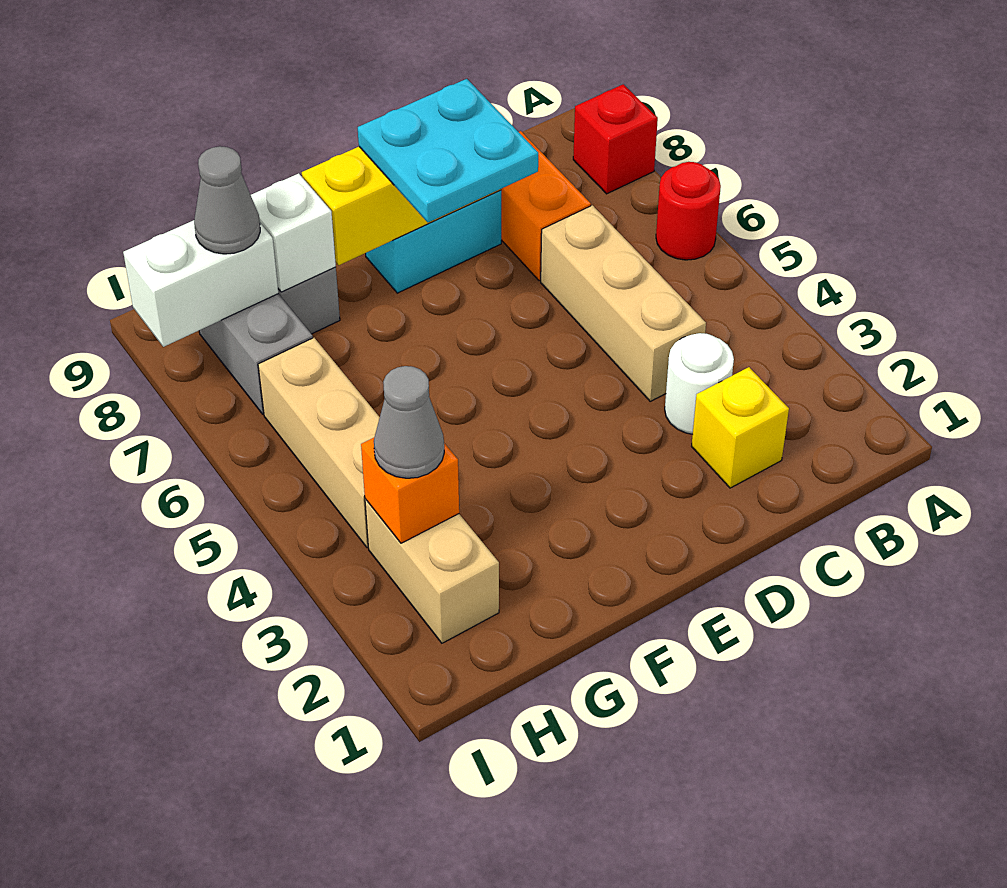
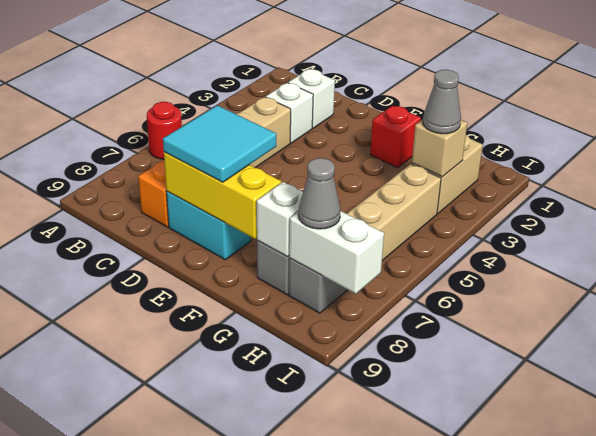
red brick A8 level 1 -> red brick F2 level 1
yellow brick C2 level 1 -> white brick C2 level 1
white round brick C3 level 1 -> white brick C3 level 1
cyan plate D7:E8 level 3 -> cyan tile D7:E8 level 3
orange brick H3 level 2 -> tan brick H3 level 2

